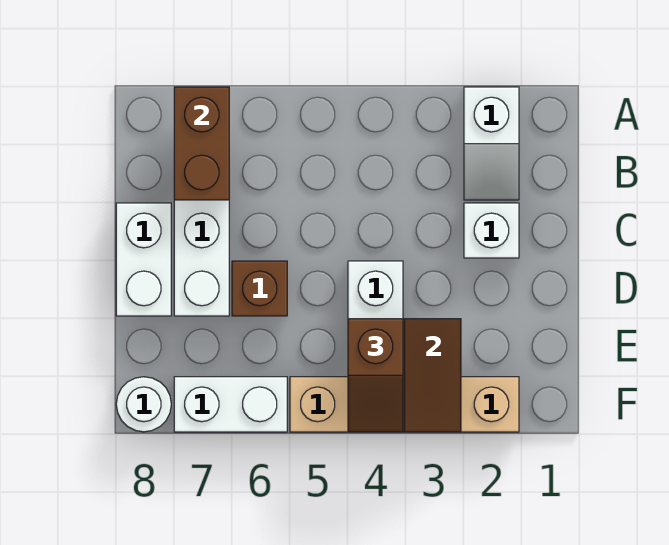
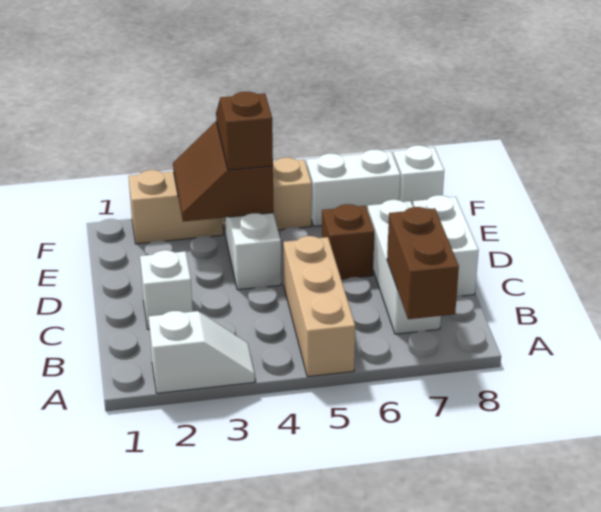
white slope A2:B2 level 1 top A -> white slope A2:A3 level 1 top 2
none -> tan brick A5:C5 level 1
white round brick F8 level 1 -> white brick F8 level 1

